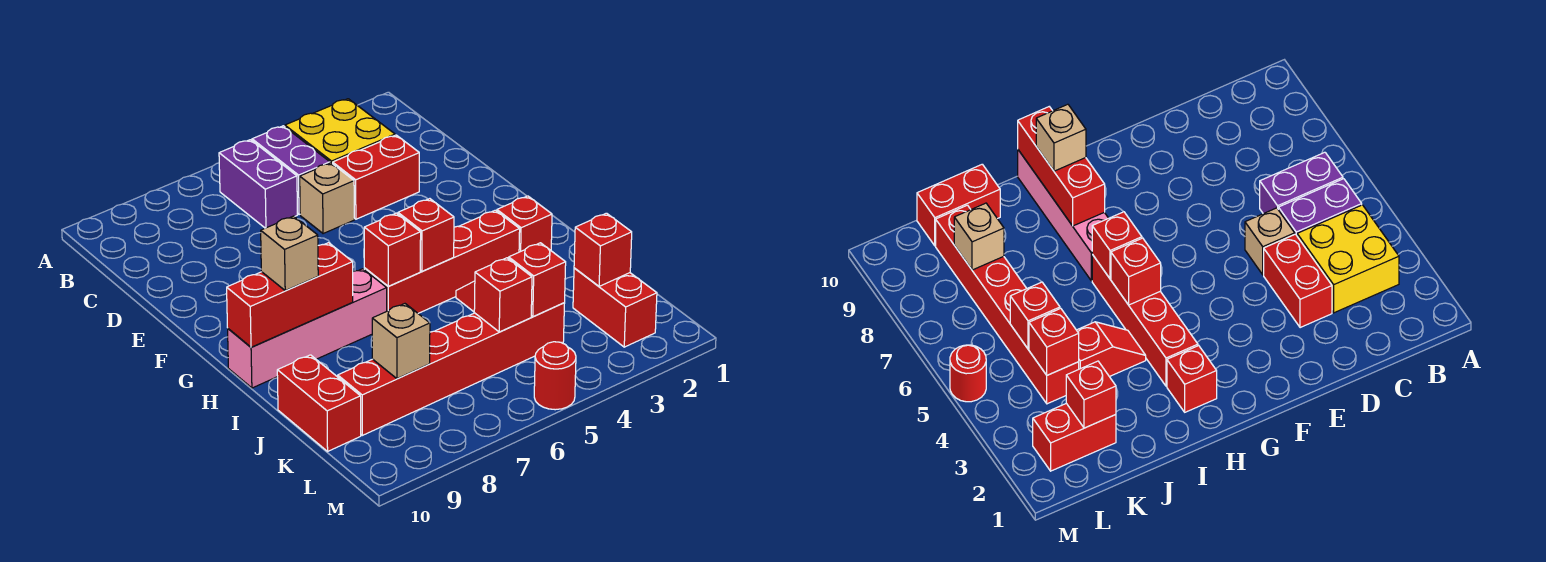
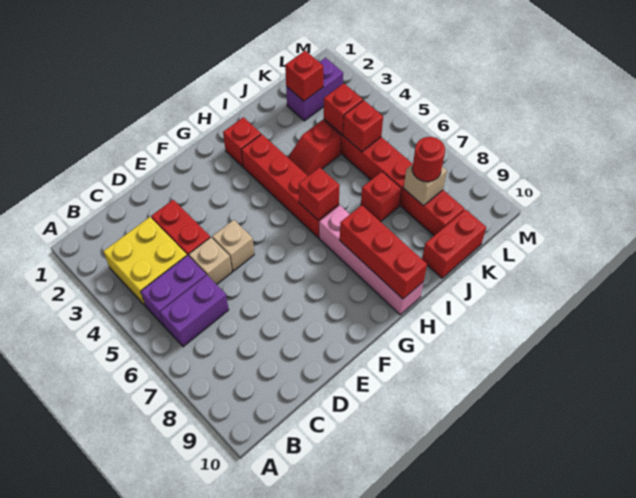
red brick H5 level 2 -> red brick J7 level 1
tan brick H9 level 3 -> tan brick E5 level 1
red brick K2:L2 level 1 -> purple brick K2:L2 level 1
red round brick M5 level 1 -> red round brick K8 level 3

